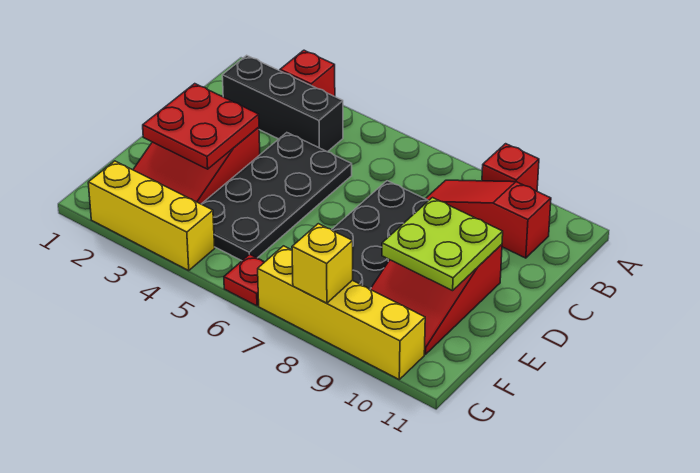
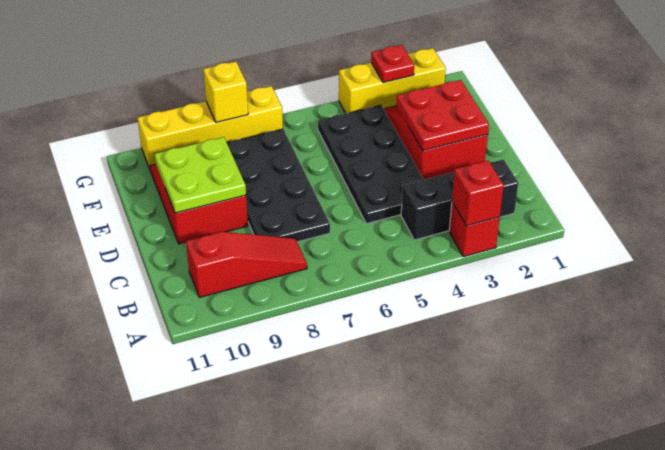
red brick A9 level 1 -> red brick A3 level 2
red plate G6 level 1 -> red plate G3 level 2

